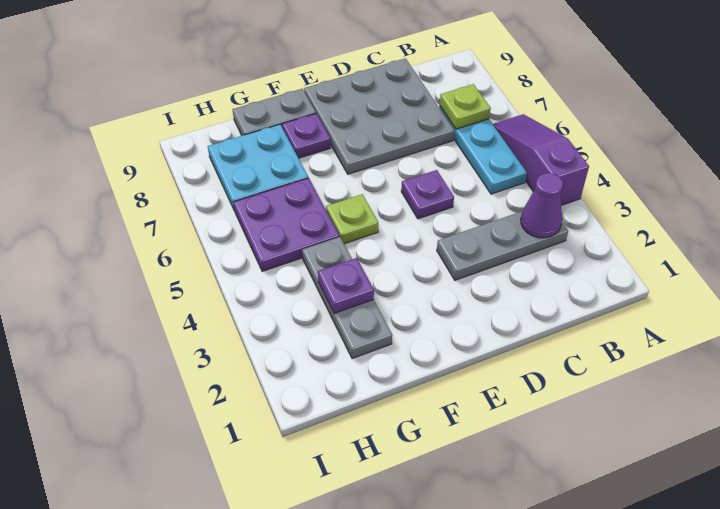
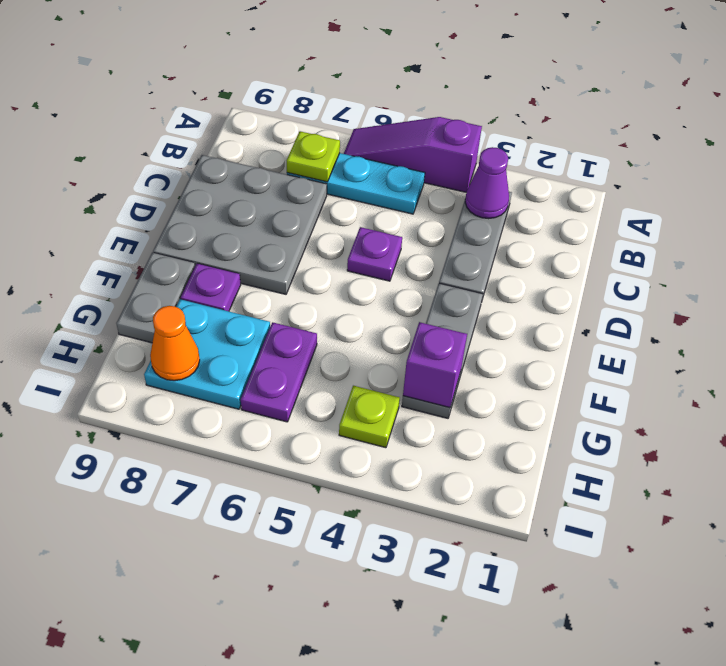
lime plate F5 level 1 -> lime plate H4 level 1
grey plate G2:G4 level 1 -> grey plate E3:G3 level 1
purple plate G3 level 2 -> purple brick G3 level 2
purple plate G5:H6 level 1 -> purple plate G6:H6 level 1
none -> orange cone H8 level 2

